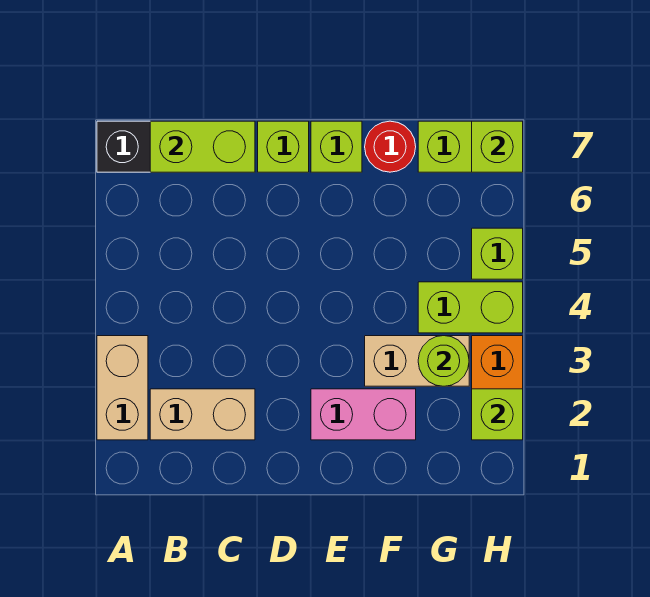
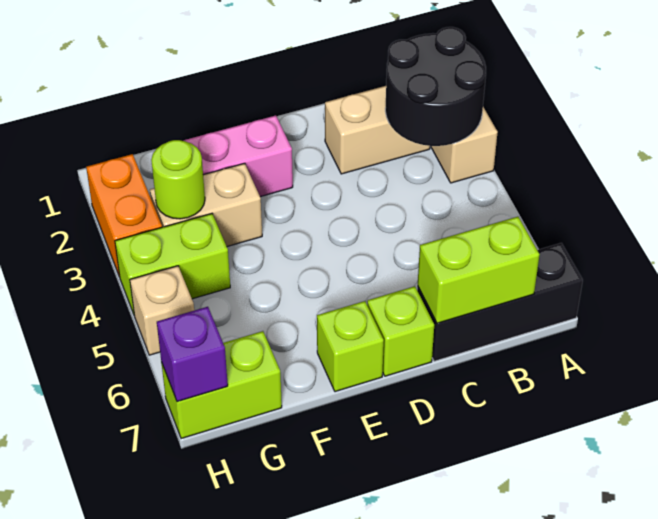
none -> black round brick A2:B3 level 2
red round brick F7 level 1 -> none
lime brick H2 level 2 -> none
lime brick H5 level 1 -> tan brick H5 level 1
lime brick H7 level 2 -> purple brick H7 level 2

